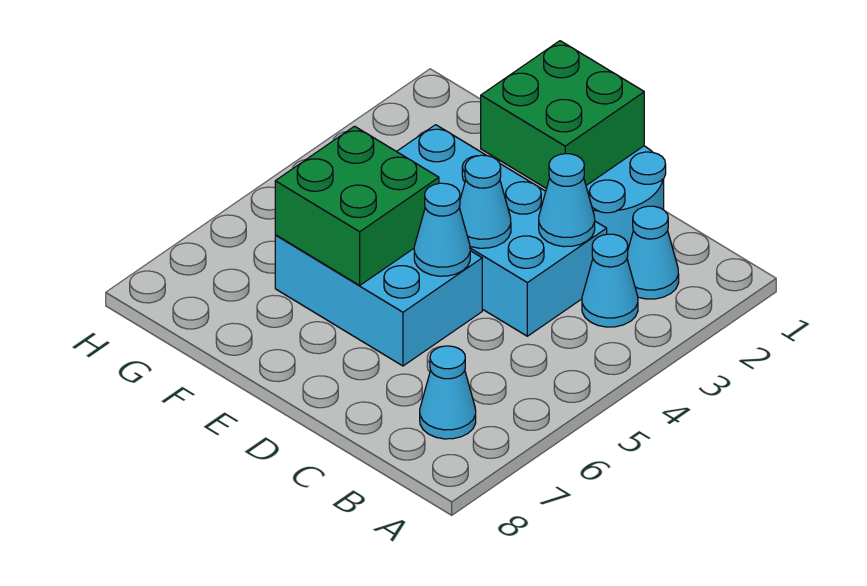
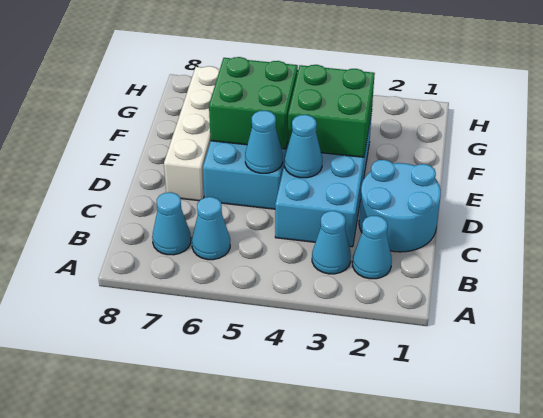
cyan cone C3 level 2 -> cyan cone B6 level 1
green brick D1:E2 level 2 -> green brick E3:F4 level 2
none -> white brick D7:G7 level 1

